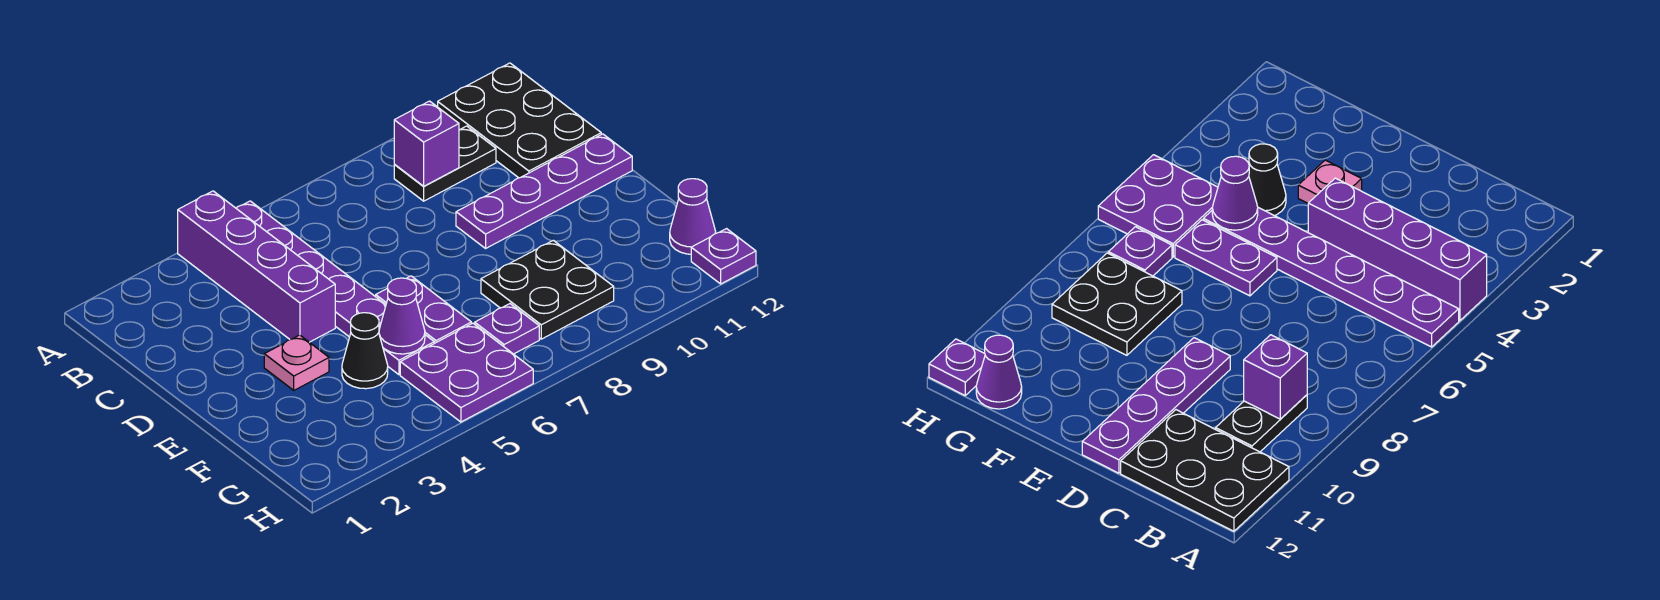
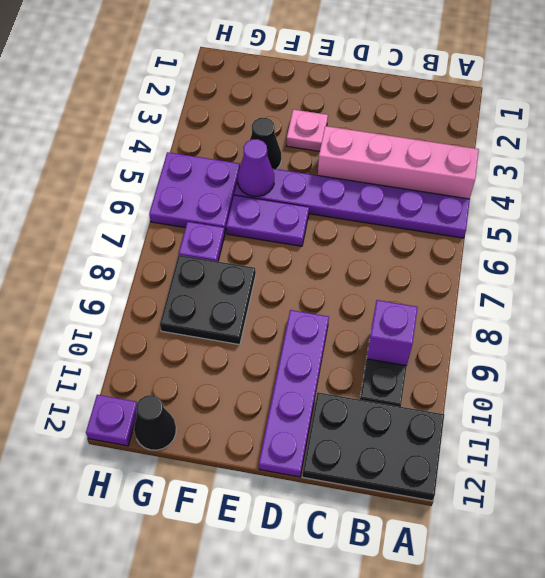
purple brick A4:D4 level 1 -> pink brick A4:D4 level 1
purple cone G12 level 1 -> black cone G12 level 1

